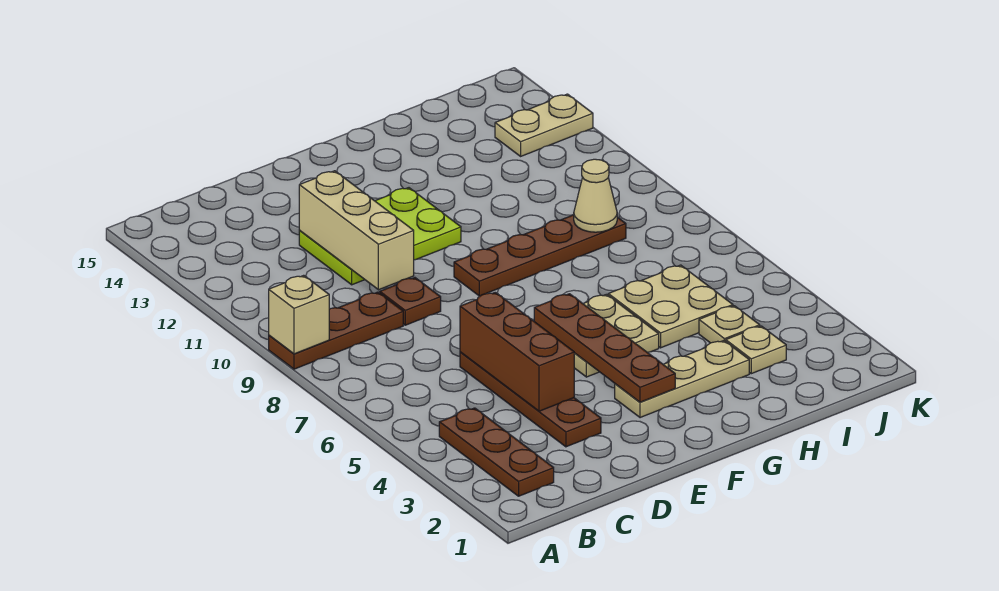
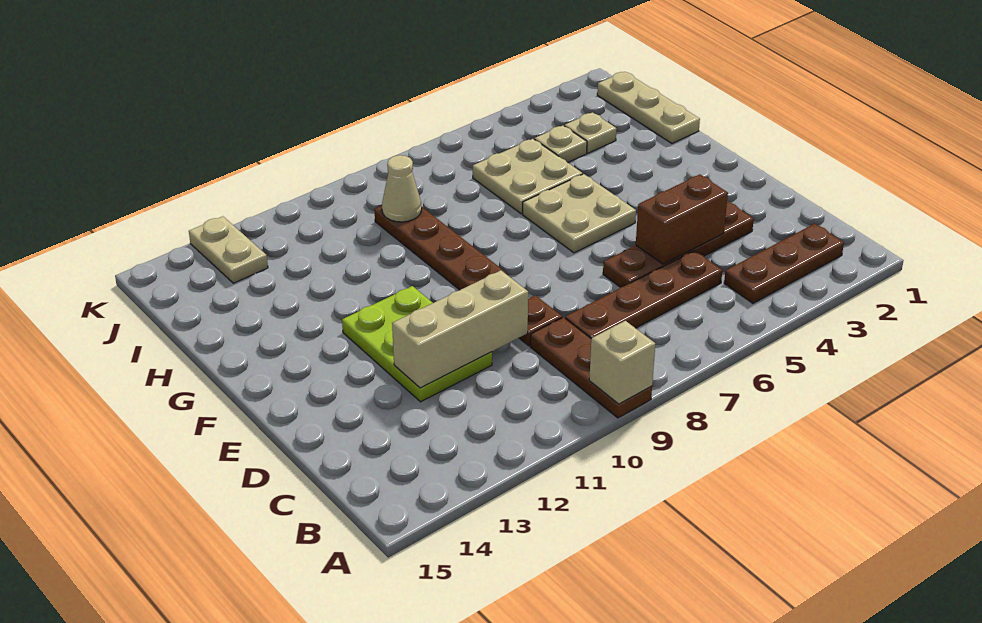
brown brick D4:D6 level 2 -> brown brick D4:D5 level 2
tan plate F3:H3 level 1 -> tan plate H1:J1 level 1
brown plate F3:F6 level 2 -> brown plate C5:C8 level 1

